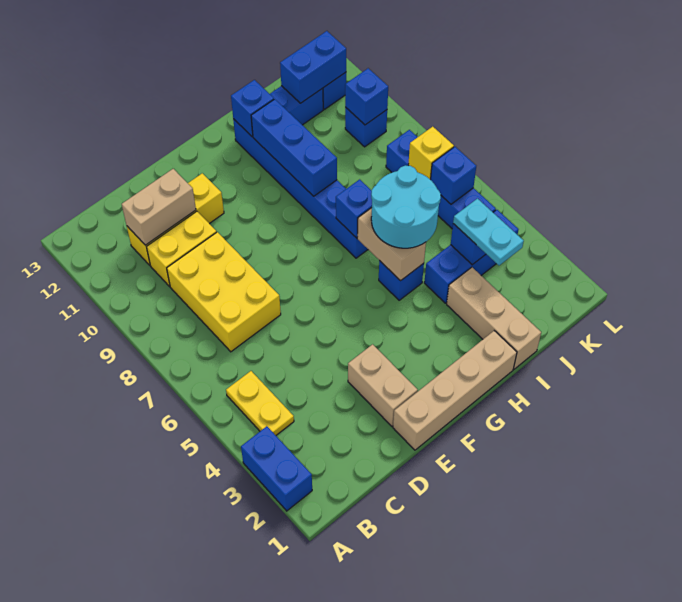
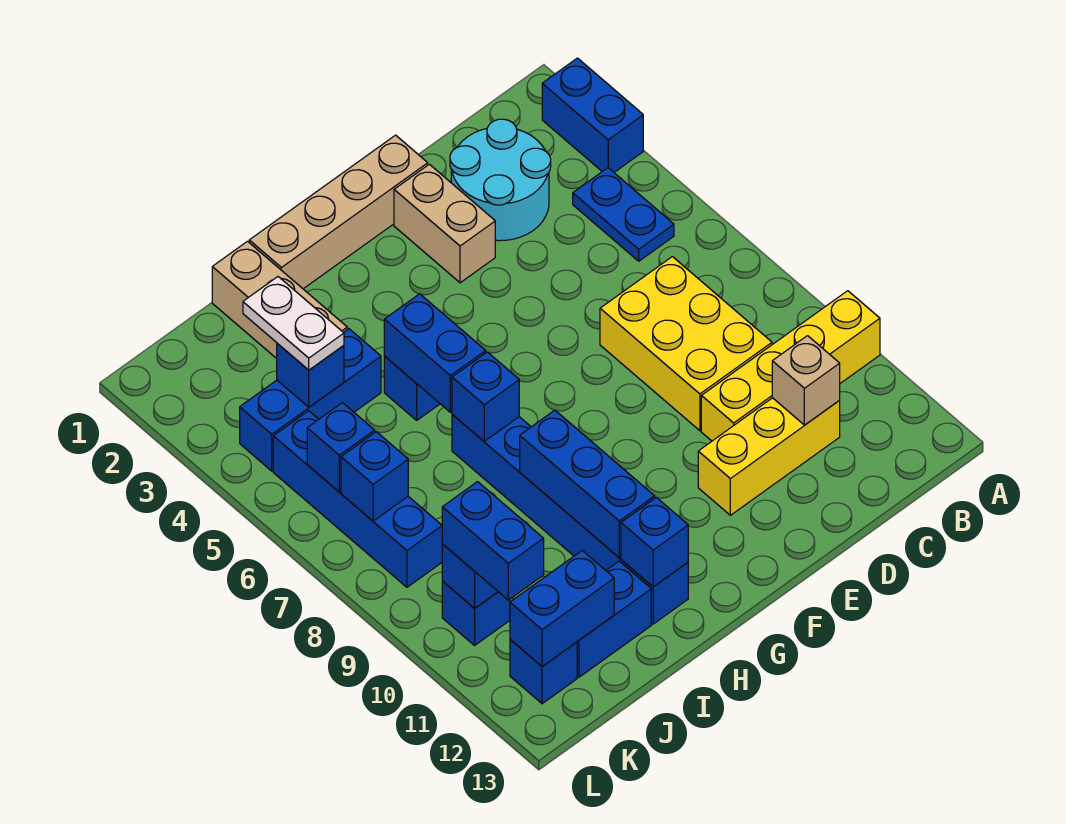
yellow plate B4:B5 level 1 -> blue plate B4:B5 level 1
yellow brick C10:D10 level 1 -> yellow brick A10:D10 level 1
tan brick C11:D11 level 2 -> tan brick C11 level 2
tan brick H5:H6 level 2 -> blue brick H5:H6 level 2
cyan round brick H5:I6 level 3 -> cyan round brick C2:D3 level 1
cyan plate J3:J4 level 3 -> white plate J3:J4 level 3
yellow brick K7 level 2 -> blue brick K7 level 2
none -> blue brick K10:K11 level 3

